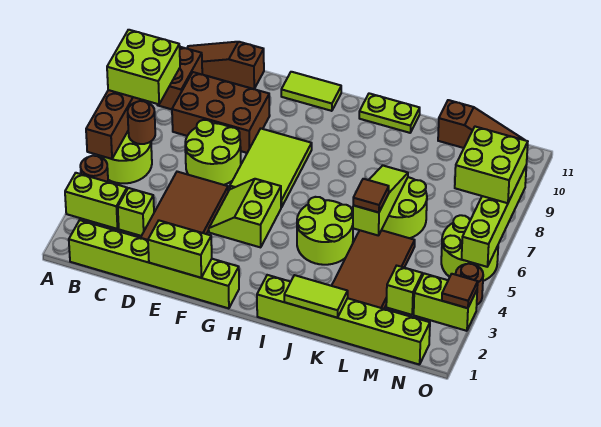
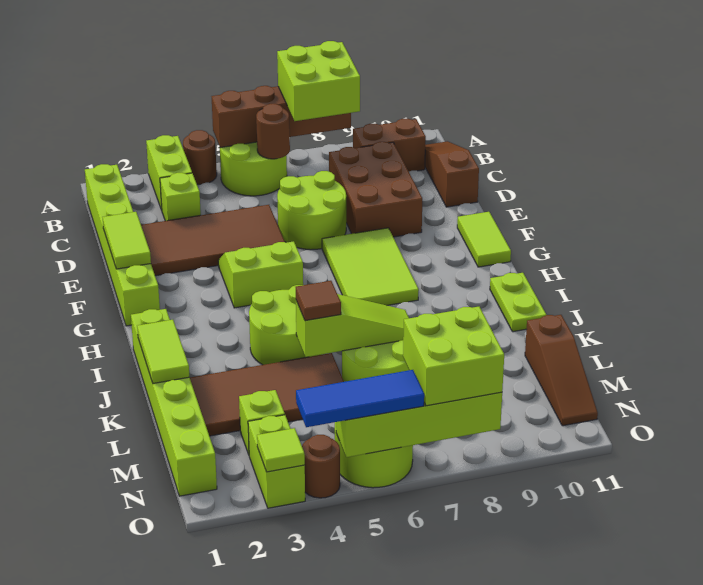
lime brick E1:F1 level 2 -> lime tile E1:F1 level 2
lime tile F6:G8 level 1 -> lime tile F7:H8 level 1
brown tile O3 level 2 -> lime tile O3 level 2
none -> blue tile O4:O6 level 3

